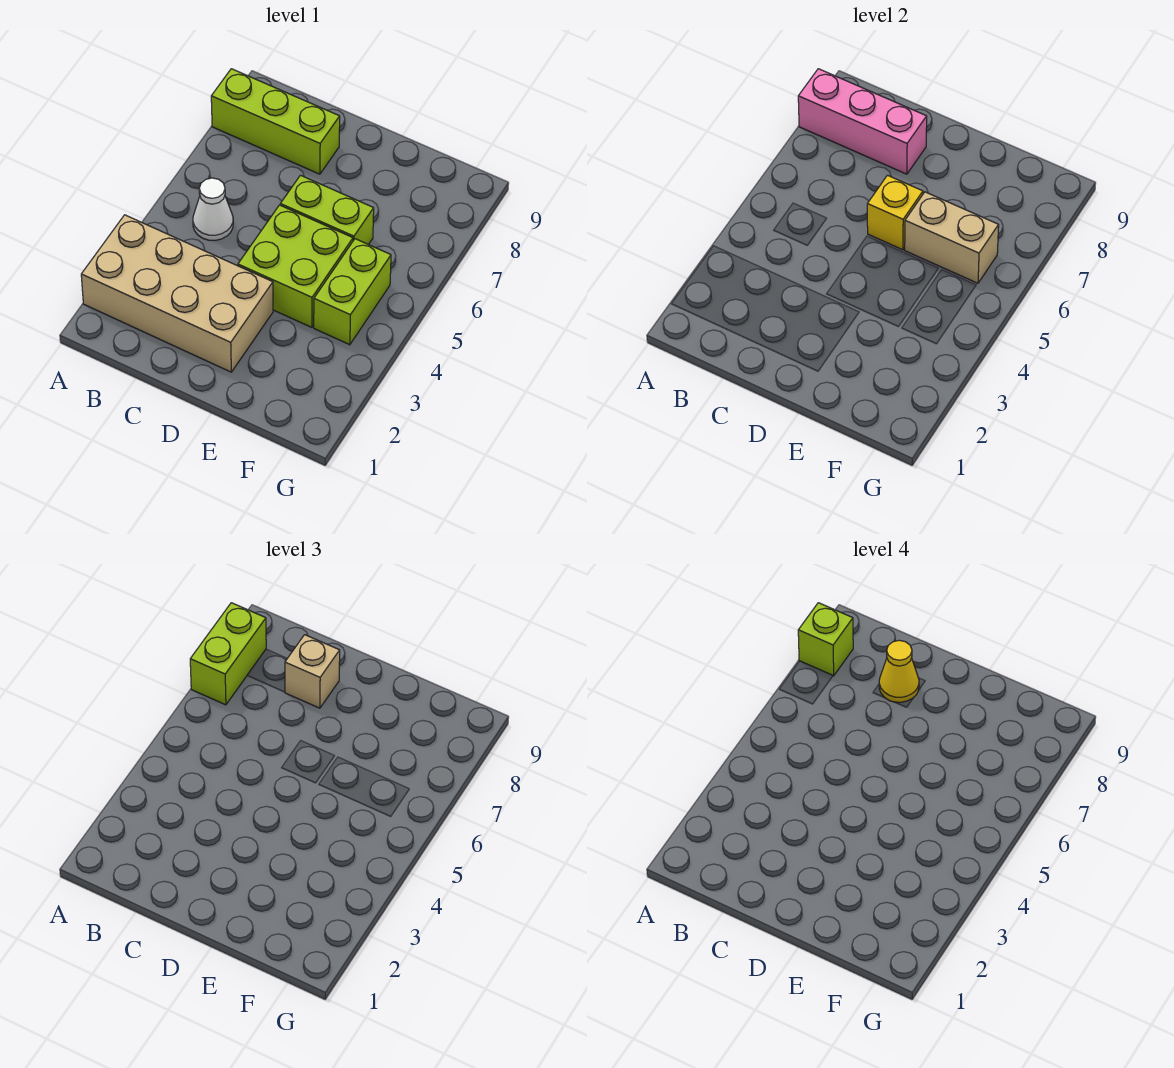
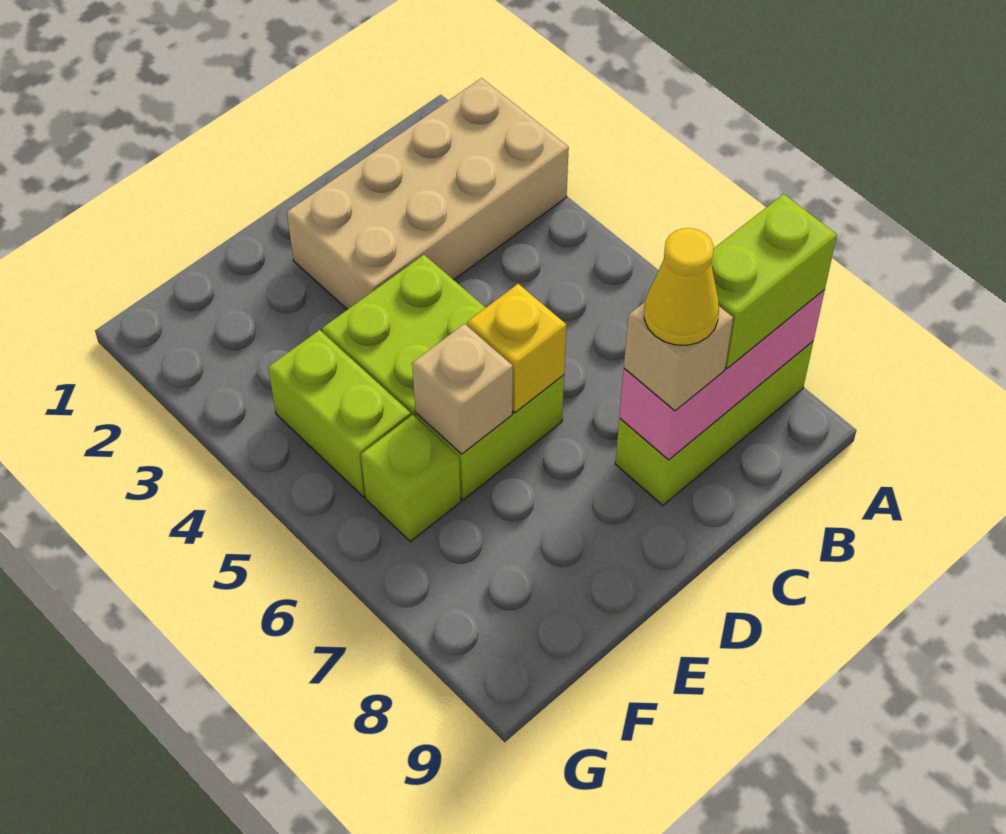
lime brick A7:A8 level 3 -> lime brick A8:B8 level 3
lime brick A8 level 4 -> lime brick F6 level 1
white cone B5 level 1 -> none
tan brick E6:F6 level 2 -> tan brick E6 level 2

